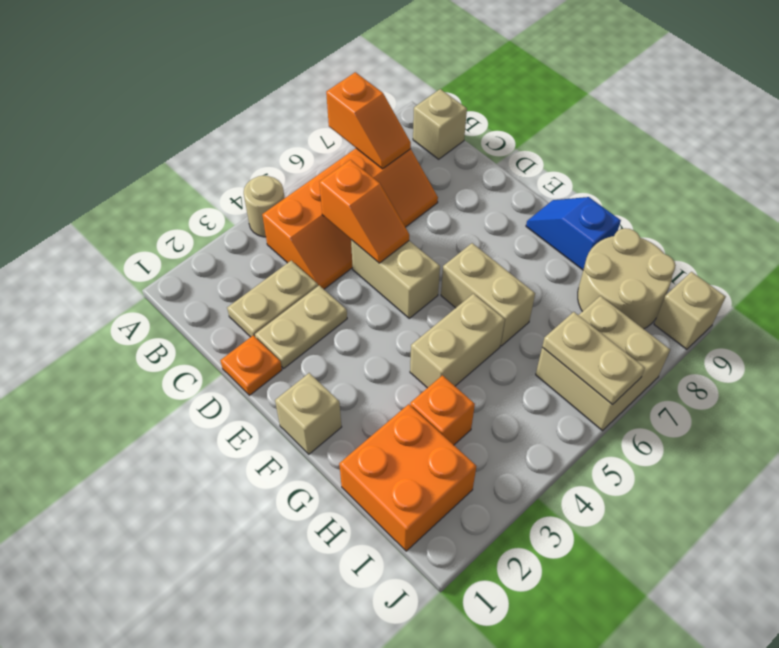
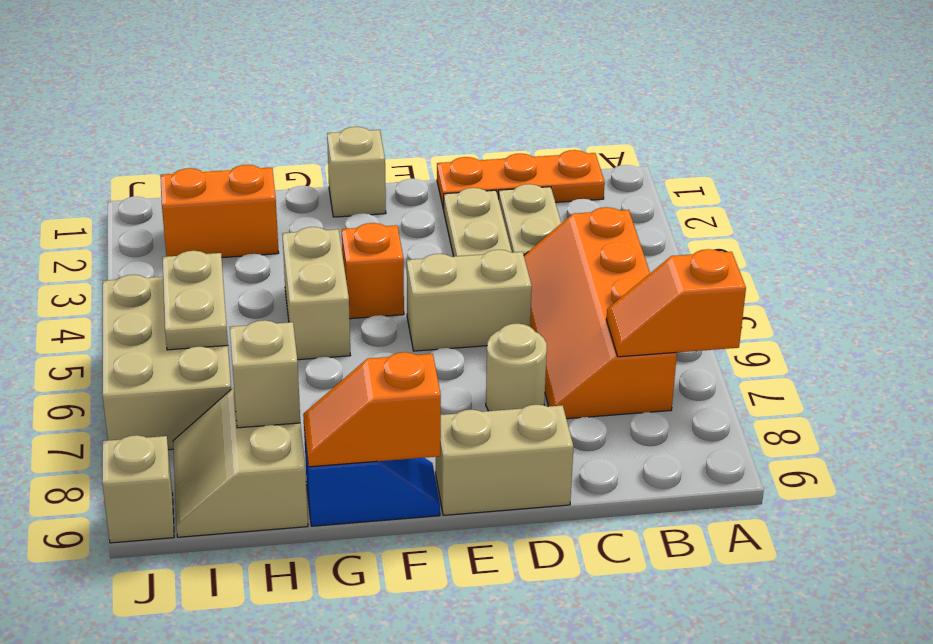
tan round brick A4 level 1 -> tan round brick D7 level 1
tan brick B9 level 1 -> tan brick H8 level 2
orange slope C5:D5 level 2 top C -> orange slope F9:G9 level 2 top F
orange plate D1 level 1 -> orange plate B1:D1 level 1
tan brick F6:G6 level 1 -> tan brick D9:E9 level 1
orange brick H1:I2 level 1 -> orange brick H2:I2 level 1
orange brick H3 level 1 -> orange brick F4 level 1
tan round brick H8:I9 level 1 -> tan slope H8:I9 level 1 top H
tan brick I6:J7 level 1 -> tan brick I5:J7 level 1
tan plate I6:J6 level 2 -> tan plate I5:I6 level 2

